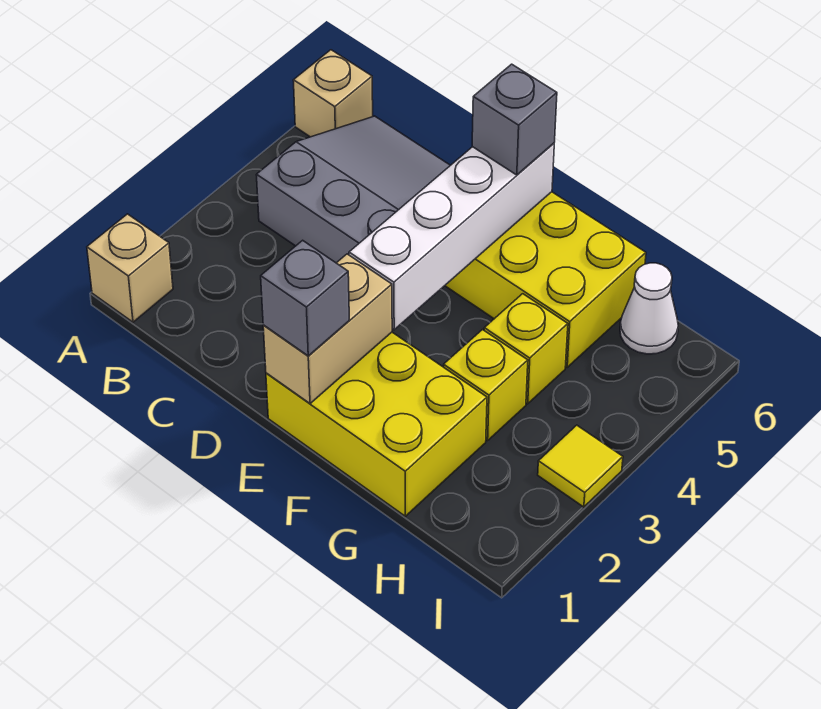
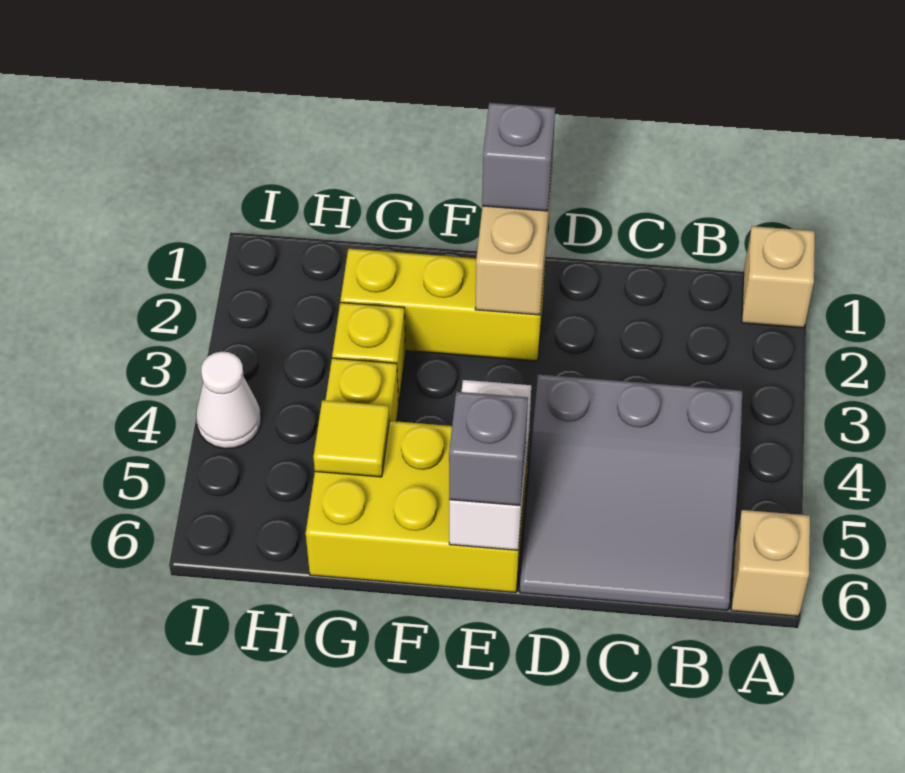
yellow brick E1:G2 level 1 -> yellow brick E2:G2 level 1
white brick E3:E6 level 2 -> white brick E5:E6 level 2
white cone H6 level 1 -> white cone I4 level 1
yellow tile I3 level 1 -> yellow tile G5 level 2

